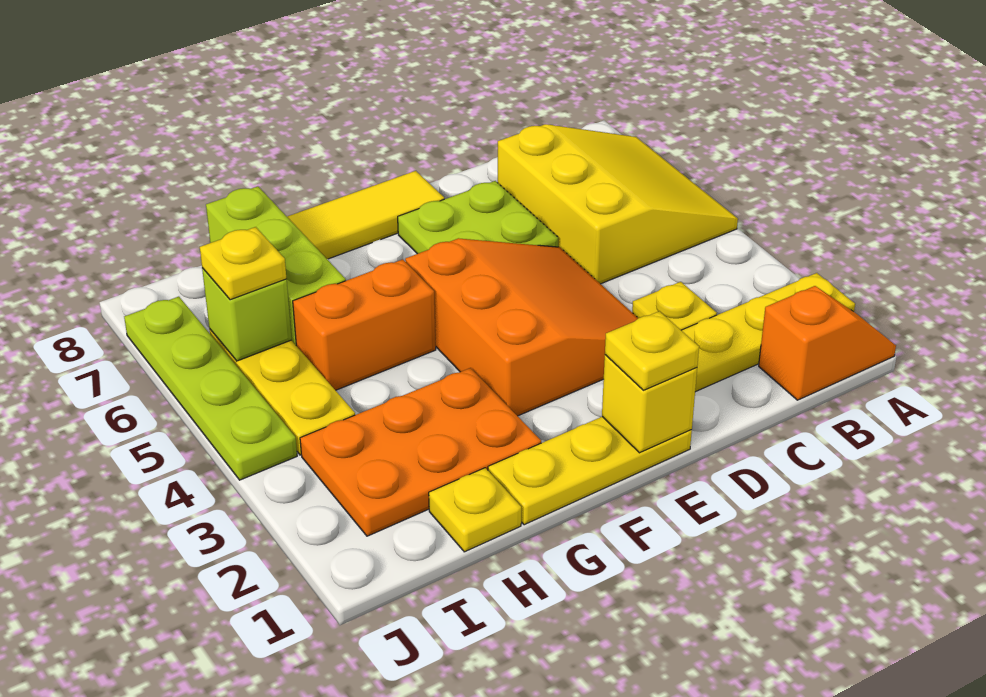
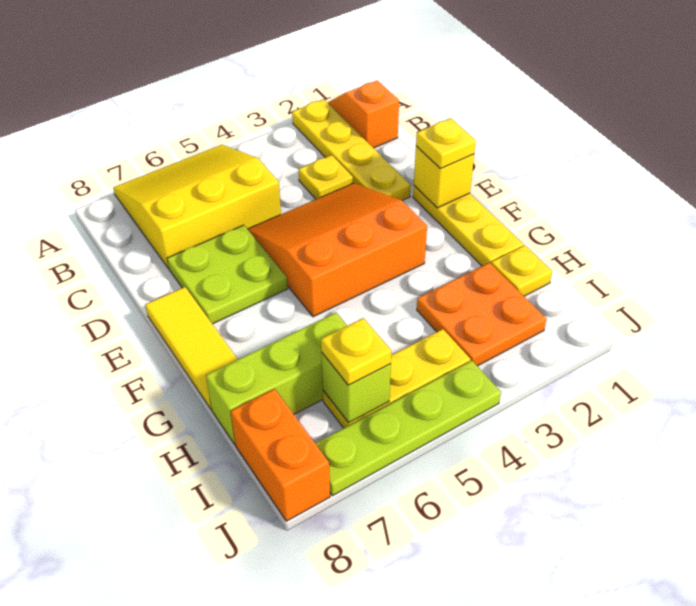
orange plate G2:I3 level 1 -> orange plate H2:I3 level 1
orange brick G5:H5 level 1 -> orange brick I8:J8 level 1

